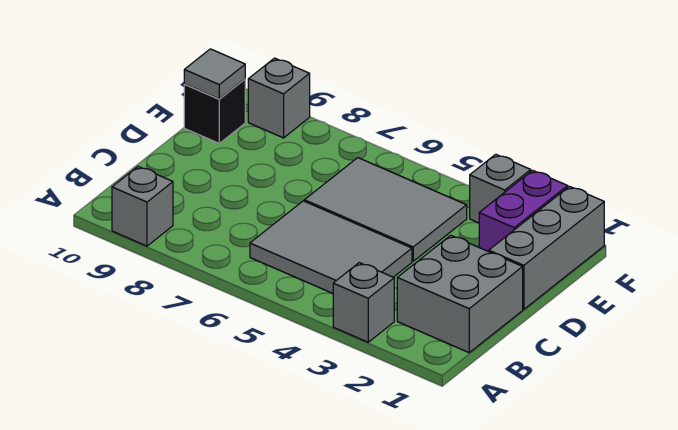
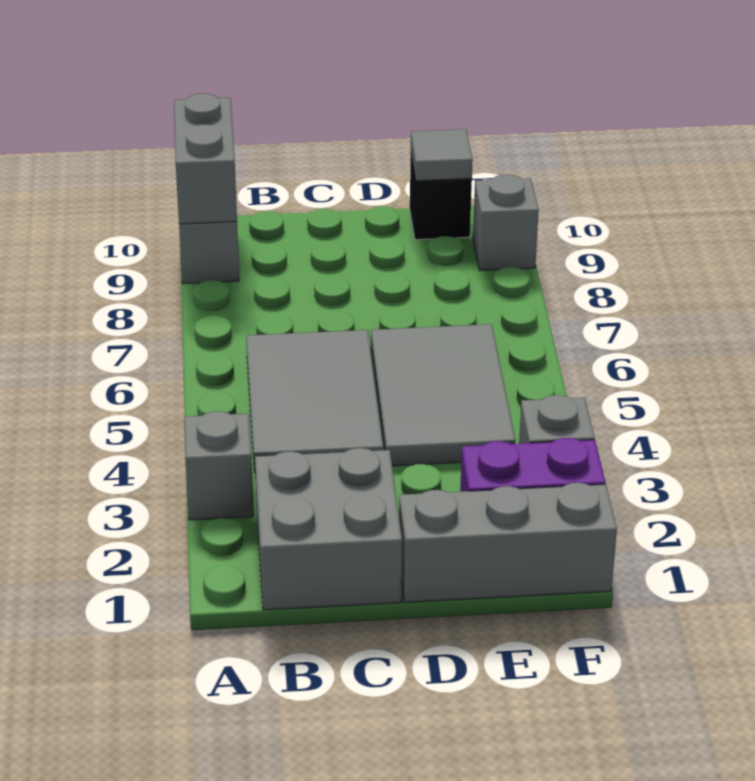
none -> grey brick A9:A10 level 2

